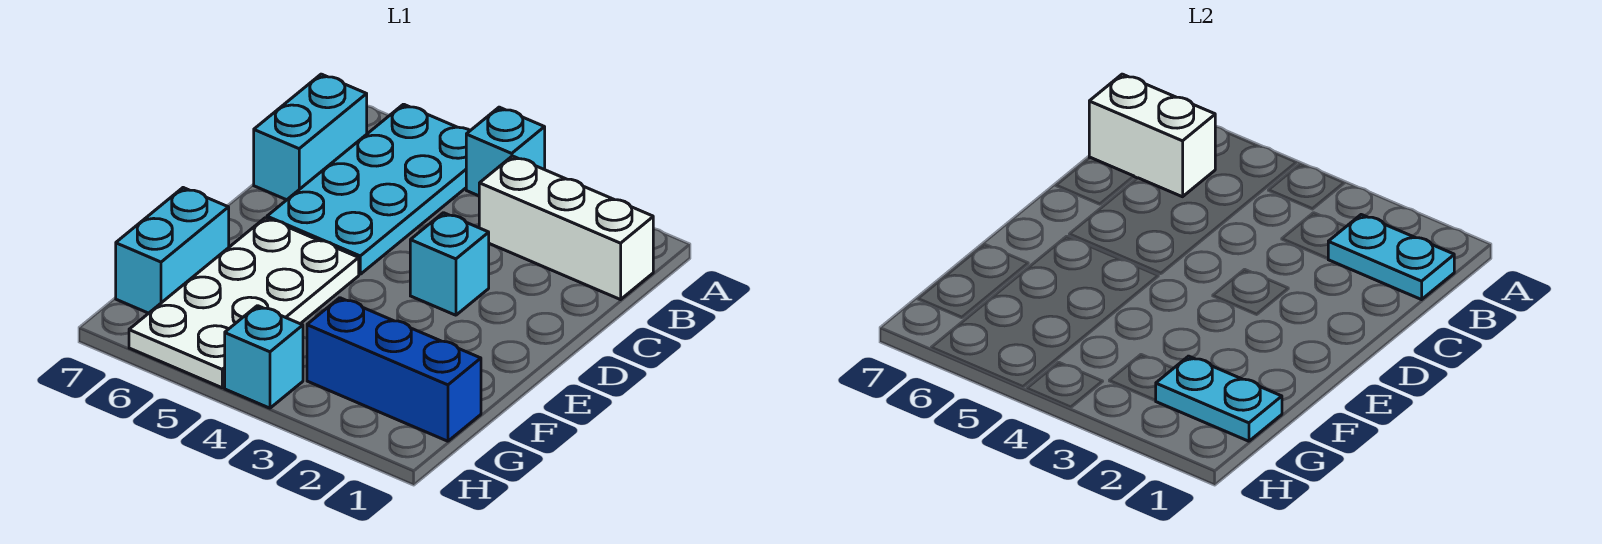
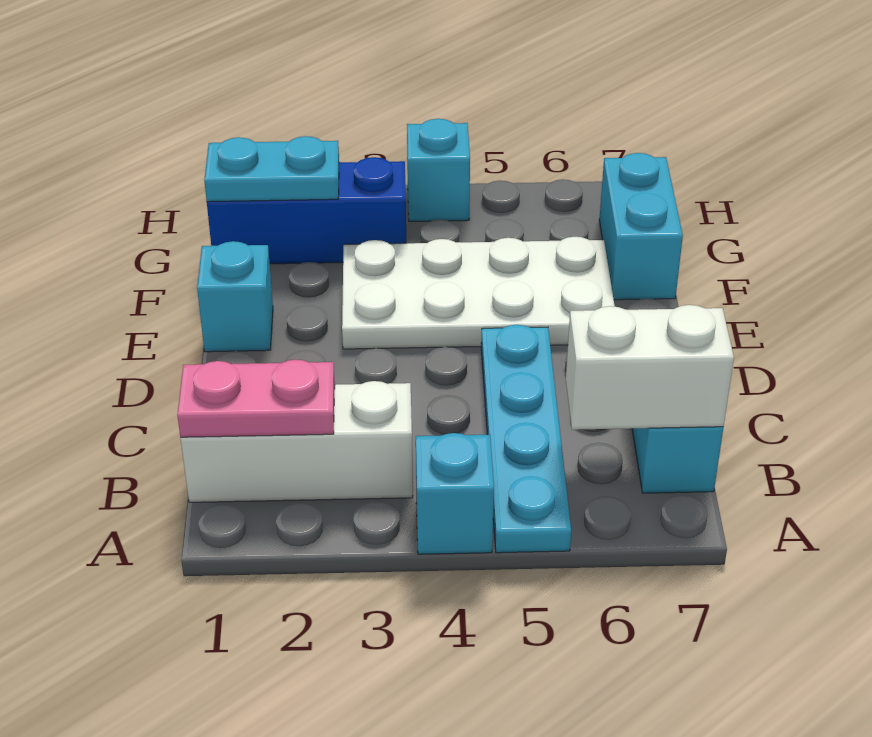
cyan plate A5:D6 level 1 -> cyan plate A5:D5 level 1
cyan plate B1:B2 level 2 -> pink plate B1:B2 level 2
cyan brick D3 level 1 -> cyan brick E1 level 1
white plate E5:H6 level 1 -> white plate E3:F6 level 1

